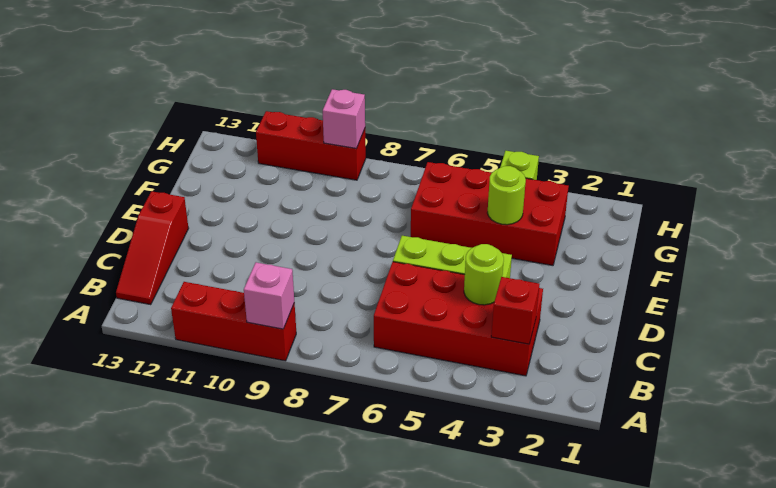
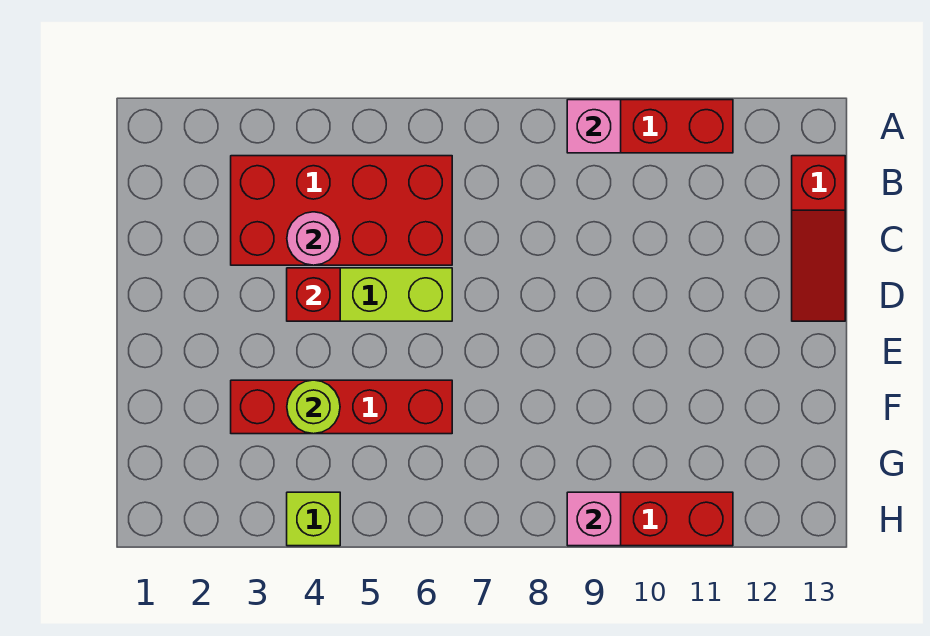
red brick B3 level 2 -> red brick D4 level 2
red slope B13:D13 level 1 top D -> red slope B13:D13 level 1 top B
lime round brick C4 level 2 -> pink round brick C4 level 2
red brick F3:G6 level 1 -> red brick F3:F6 level 1

